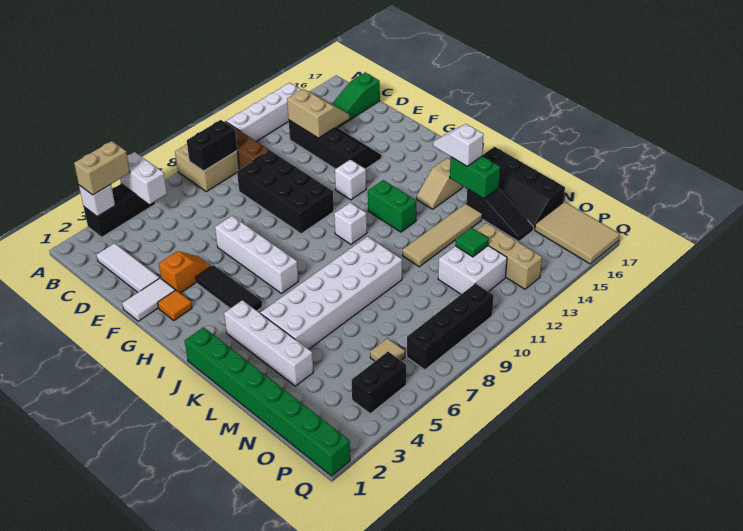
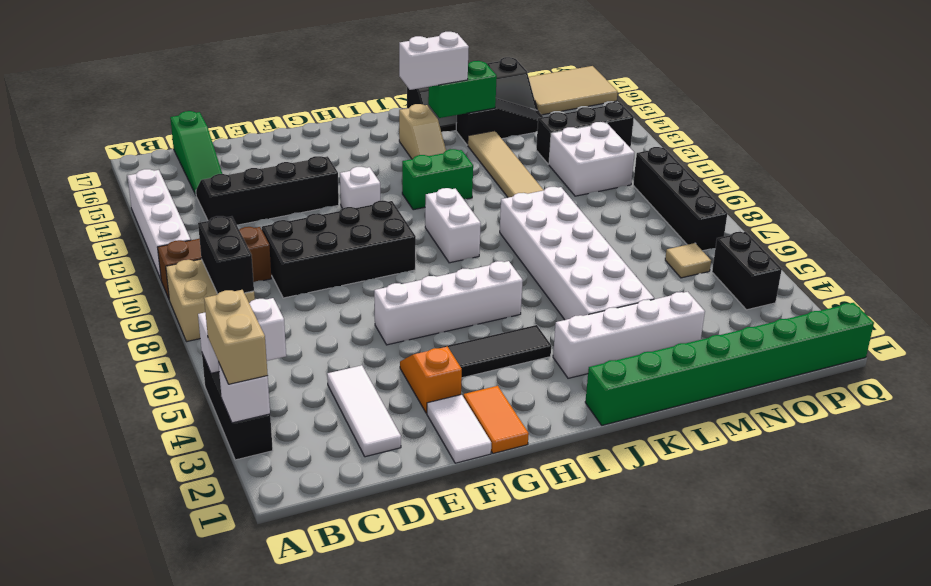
white tile C2:E2 level 1 -> white tile D2:D4 level 1
tan slope C13:D14 level 2 top 13 -> none
orange tile G2 level 1 -> orange tile G1:G2 level 1
white brick I10 level 1 -> white brick I9:I10 level 1
white slope J15:K15 level 3 top K -> white brick J15:K15 level 3
green tile N12 level 2 -> none
tan brick N13:P13 level 1 -> black brick N13:P13 level 1

